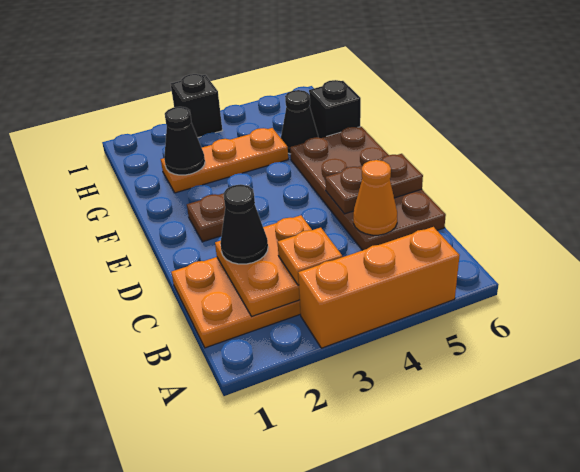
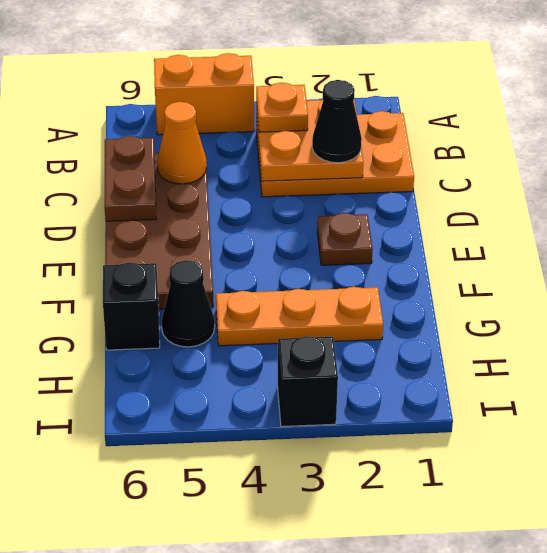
orange brick A3:A5 level 1 -> orange brick A4:A5 level 1
brown plate D5:D6 level 2 -> brown plate C6:D6 level 2
black cone G2 level 2 -> none

